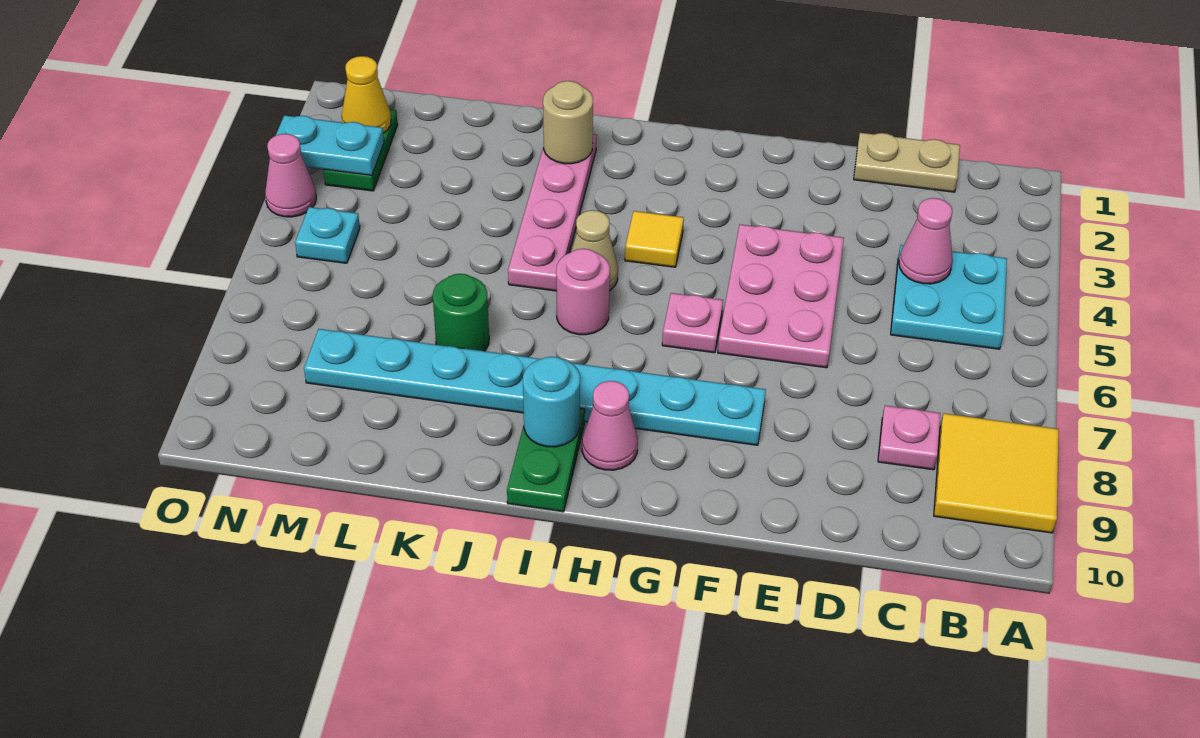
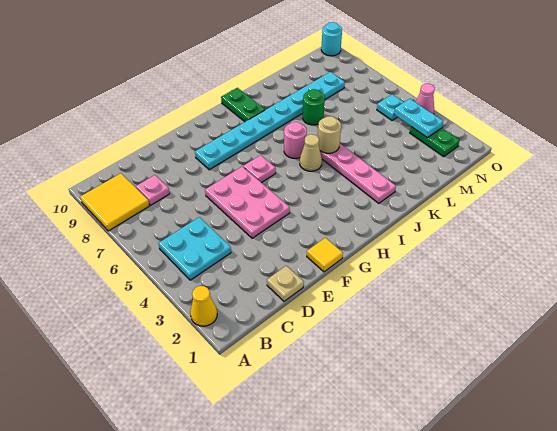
tan plate C1:D1 level 1 -> tan plate D1 level 1
pink cone C4 level 2 -> none
yellow tile H4 level 1 -> yellow tile F1 level 1
pink cone H9 level 1 -> none
cyan round brick I9 level 2 -> cyan round brick O10 level 1
tan round brick J2 level 2 -> tan round brick J5 level 2
yellow cone N2 level 2 -> yellow cone A2 level 1
cyan plate N3:O3 level 2 -> cyan plate N3:N4 level 2

